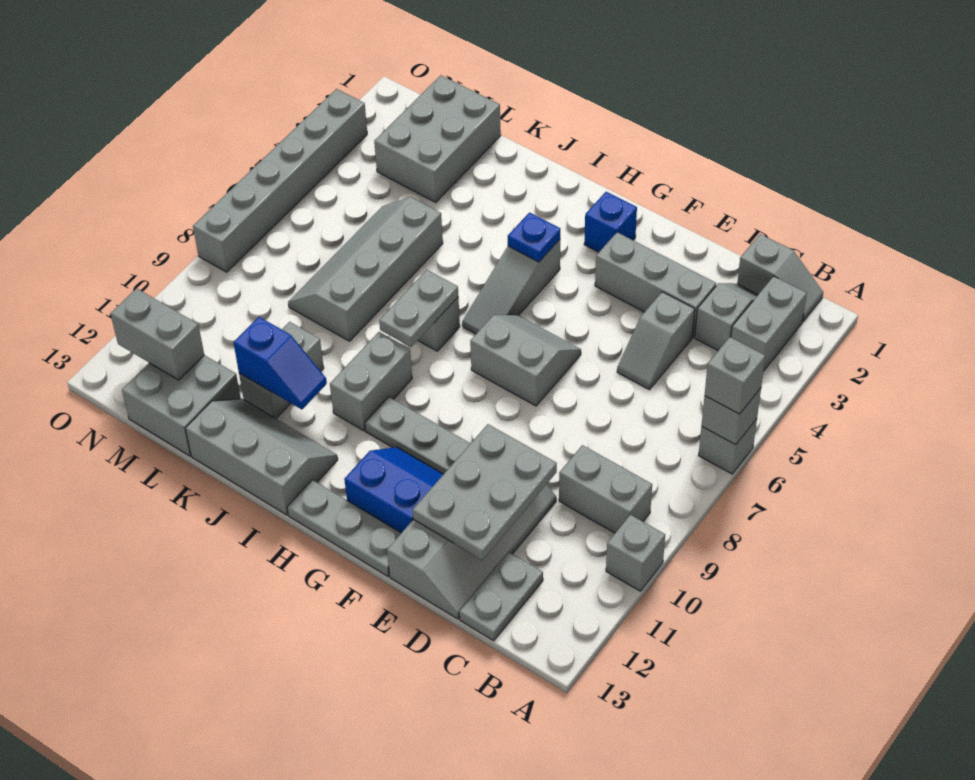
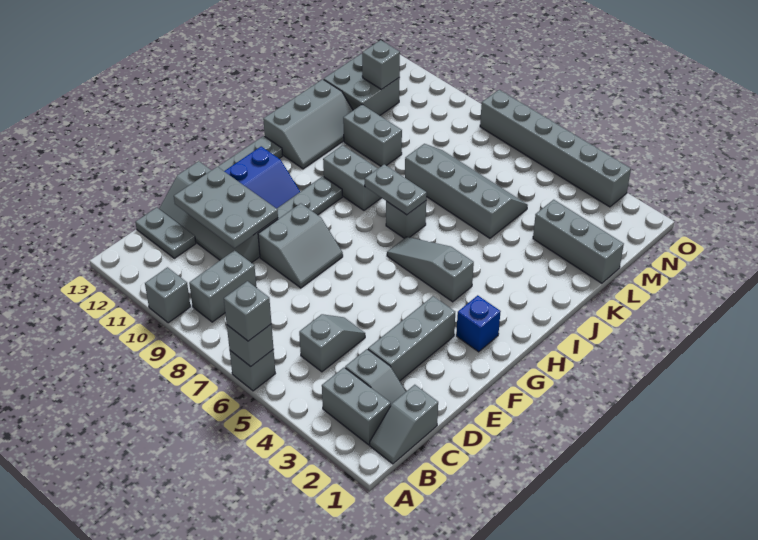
grey slope D4:D5 level 1 top 4 -> grey slope C5:D5 level 1 top C
grey slope F6:G7 level 1 top 7 -> grey slope E8:F9 level 1 top 9
blue plate H4 level 2 -> none
blue slope J11:K11 level 2 top K -> none
grey brick L1:M3 level 1 -> grey brick L1:L3 level 1
grey brick M12:N12 level 2 -> grey brick M12 level 2

